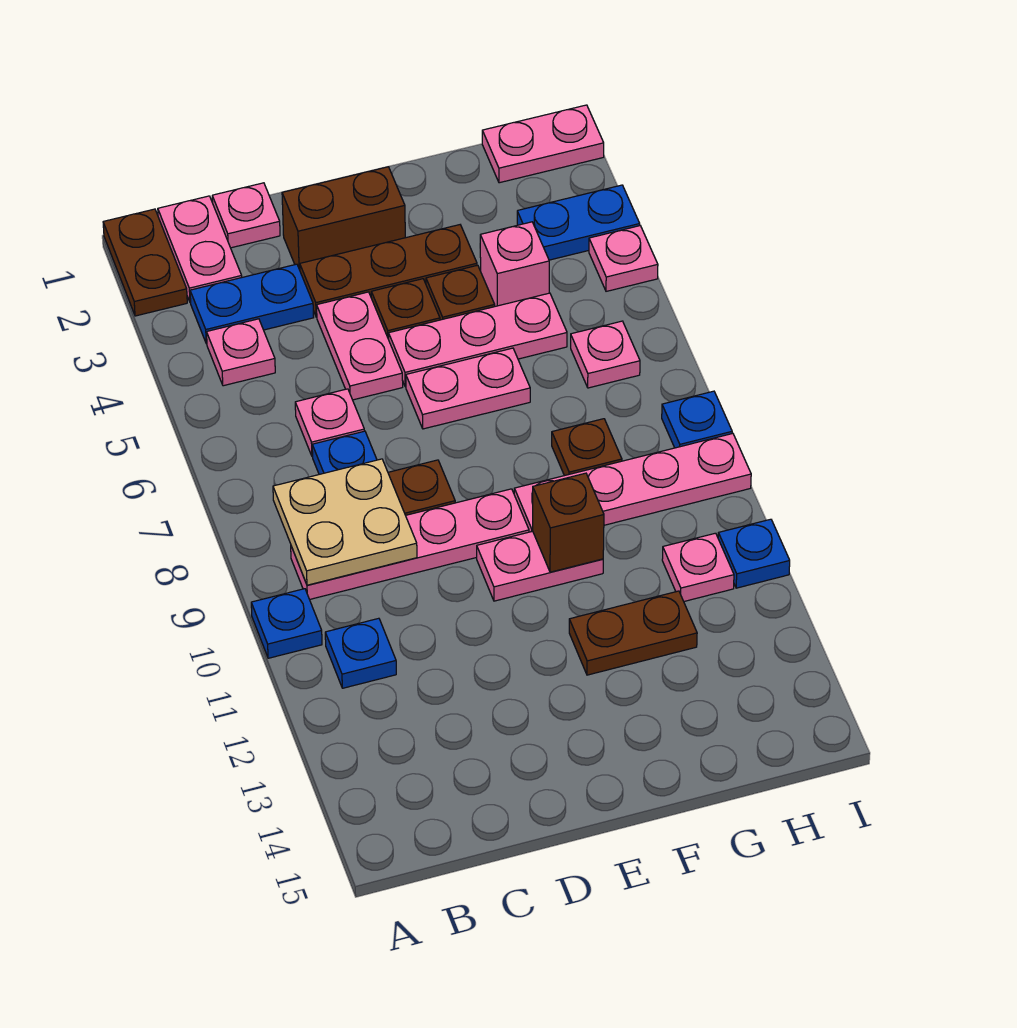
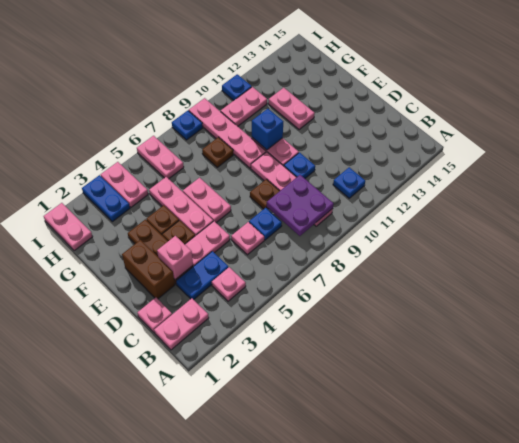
brown plate A1:A2 level 1 -> none
blue plate A10 level 1 -> blue plate D10 level 1
blue plate B3:C3 level 1 -> blue plate C3:C4 level 1
tan plate B8:C9 level 2 -> purple plate B8:C9 level 2
brown brick F10 level 2 -> blue brick F10 level 2
brown plate F12:G12 level 1 -> pink plate F12:G12 level 1
pink brick G4 level 1 -> pink brick D3 level 2
pink plate H6 level 1 -> pink plate H6:I6 level 1
pink plate H11 level 1 -> pink plate H10:H11 level 1
pink plate I4 level 1 -> pink plate H4:I4 level 1

